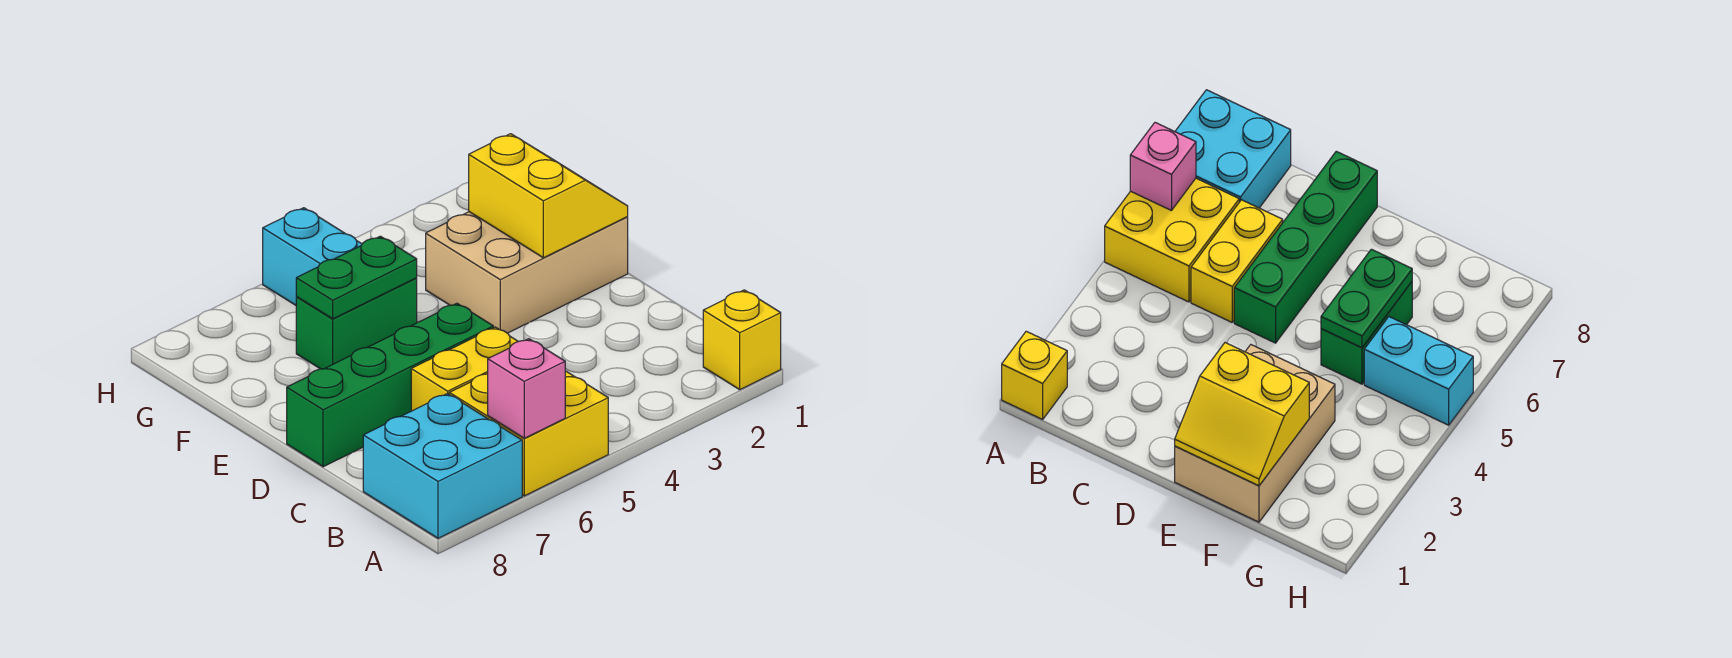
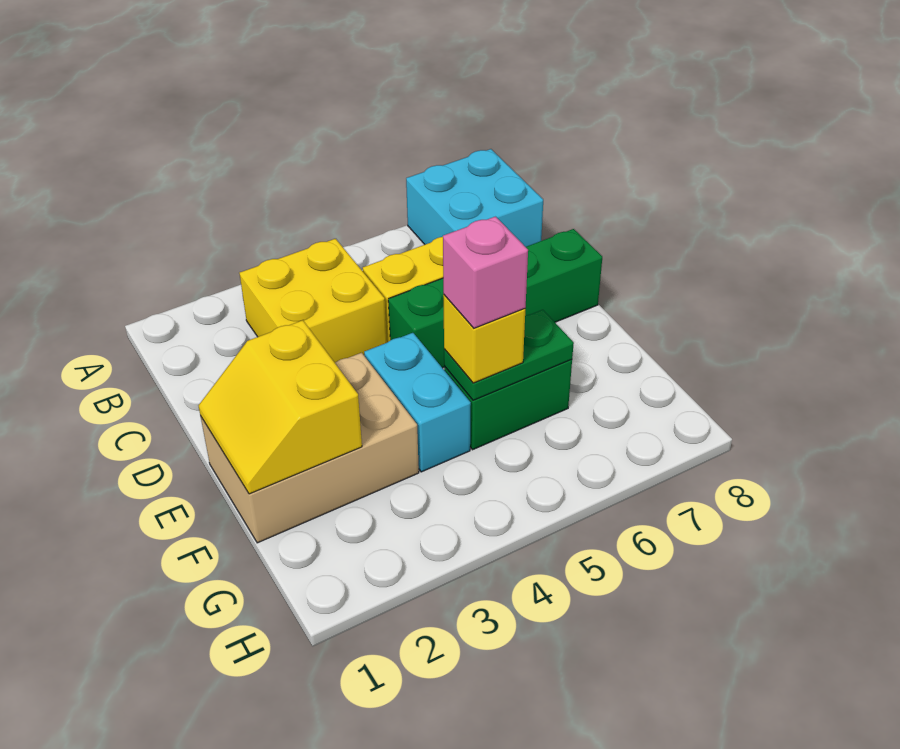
yellow brick A1 level 1 -> yellow brick F5 level 3
yellow brick A5:B6 level 1 -> yellow brick B3:C4 level 1
pink brick A6 level 2 -> pink brick F5 level 4
cyan brick G5:H5 level 1 -> cyan brick E4:F4 level 1

